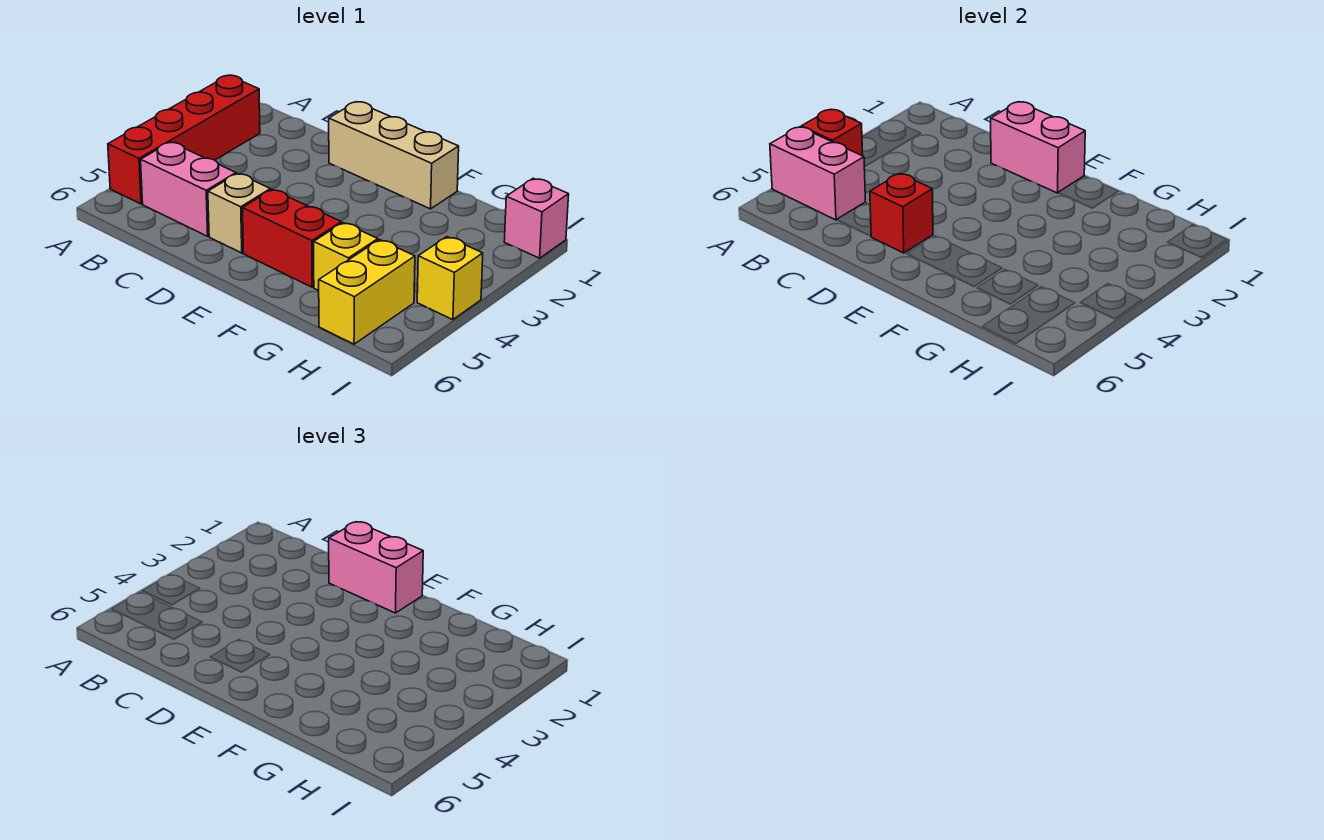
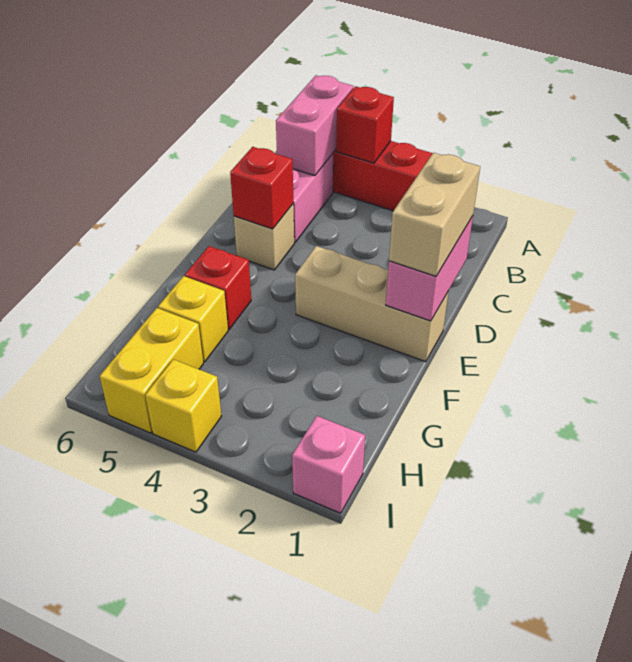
tan brick D1:F1 level 1 -> tan brick E1:E3 level 1
pink brick D1:E1 level 3 -> tan brick D1:E1 level 3
red brick E5:F5 level 1 -> red brick F5 level 1
yellow brick H5:H6 level 1 -> yellow brick H5:I5 level 1

